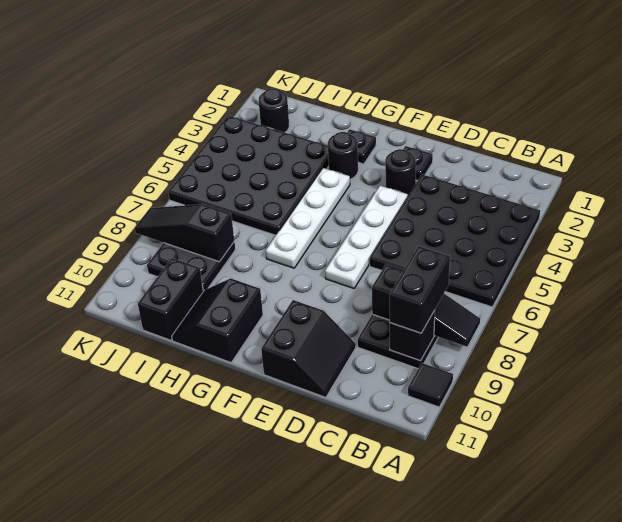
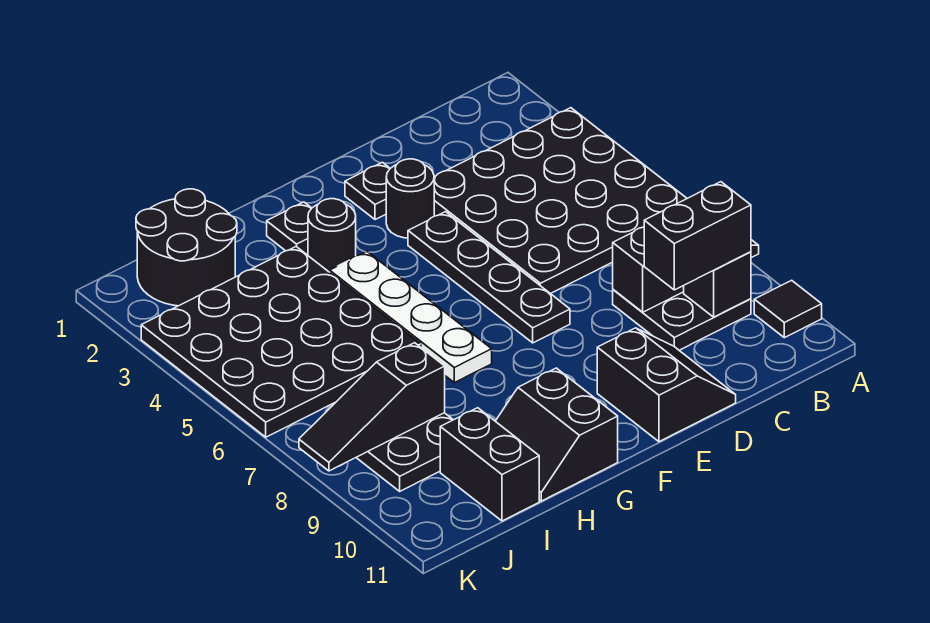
black brick B8:B9 level 3 -> black brick B9:C9 level 3
white plate E4:E7 level 1 -> black plate E4:E7 level 1
black round brick J2 level 1 -> black round brick I1:J2 level 1

